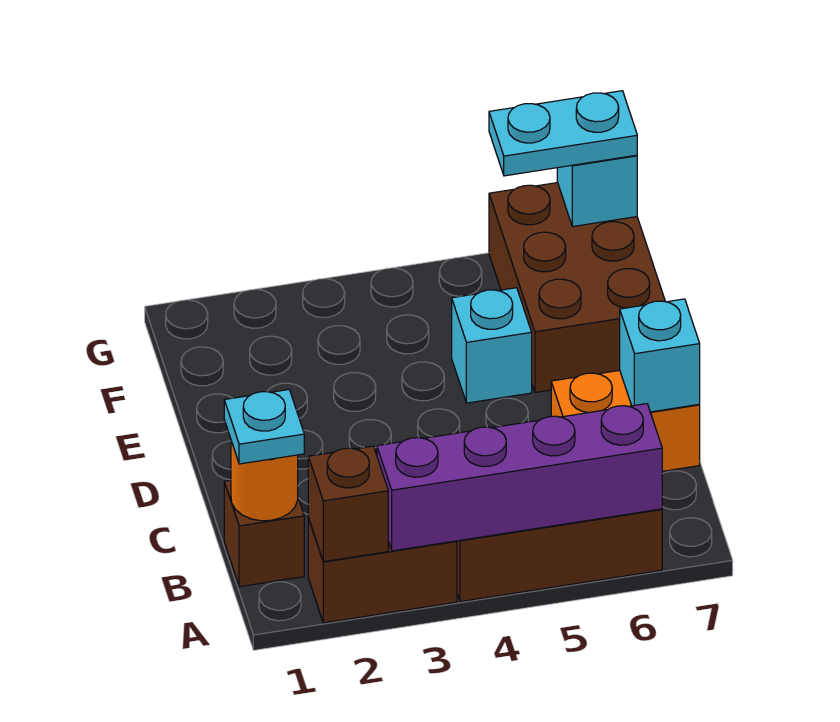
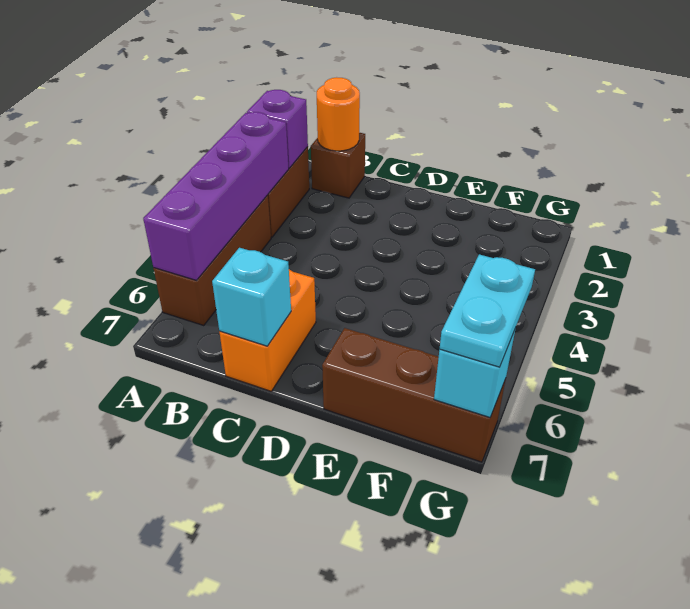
brown brick A2 level 2 -> purple brick A2 level 2
cyan plate B1 level 3 -> none
cyan brick E5 level 1 -> none
brown brick E6:G7 level 1 -> brown brick E7:G7 level 1

